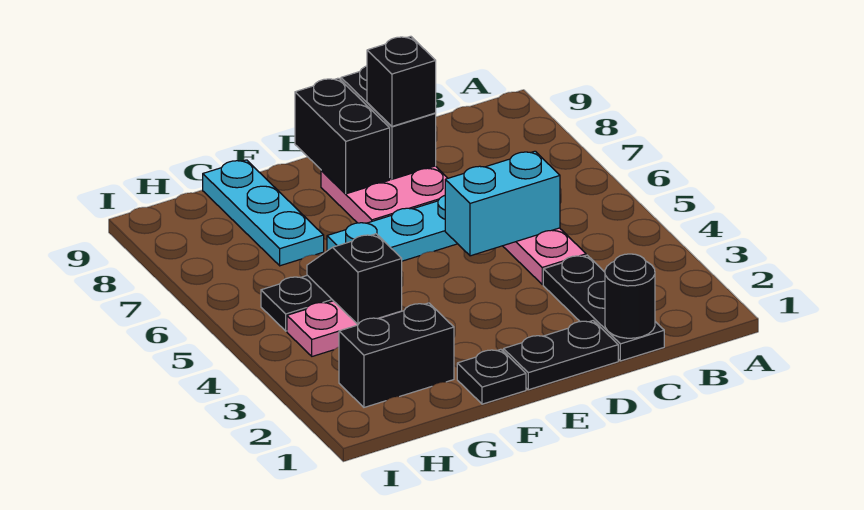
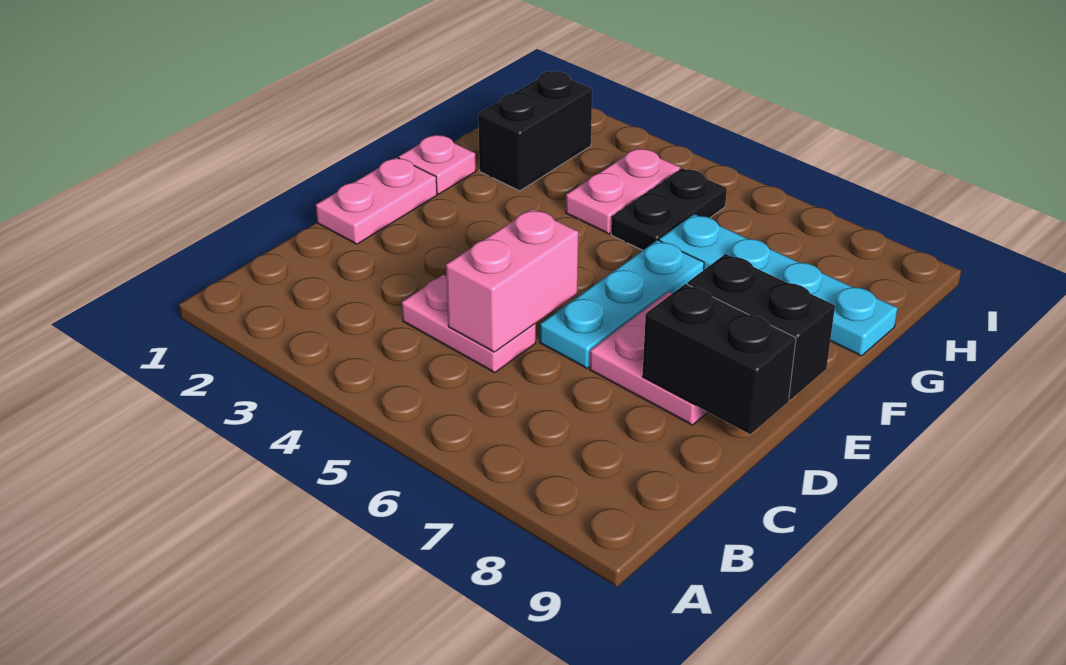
black plate C1:C3 level 1 -> none
black round brick C1 level 2 -> none
cyan brick C5:D5 level 2 -> pink brick C5:D5 level 2
black plate D1:E1 level 1 -> pink plate D1:E1 level 1
black brick D8 level 3 -> none
black plate F1 level 1 -> pink plate F1 level 1
black slope G4:G5 level 2 top 4 -> none
cyan plate G7:G9 level 1 -> cyan plate G6:G9 level 1

